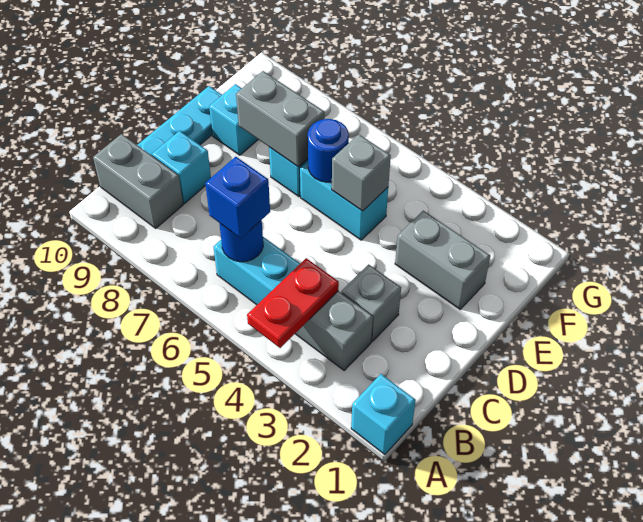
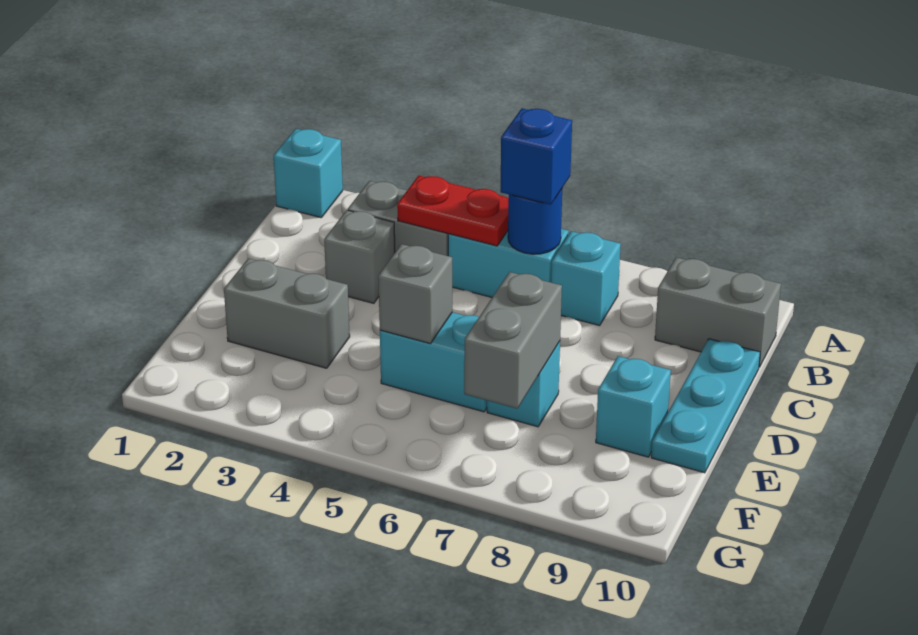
red plate A4:B4 level 2 -> red plate B4:B5 level 2
cyan brick C9 level 1 -> cyan brick B7 level 1
blue round brick E6 level 2 -> none
grey brick E7:E8 level 2 -> grey brick E7:F7 level 2

